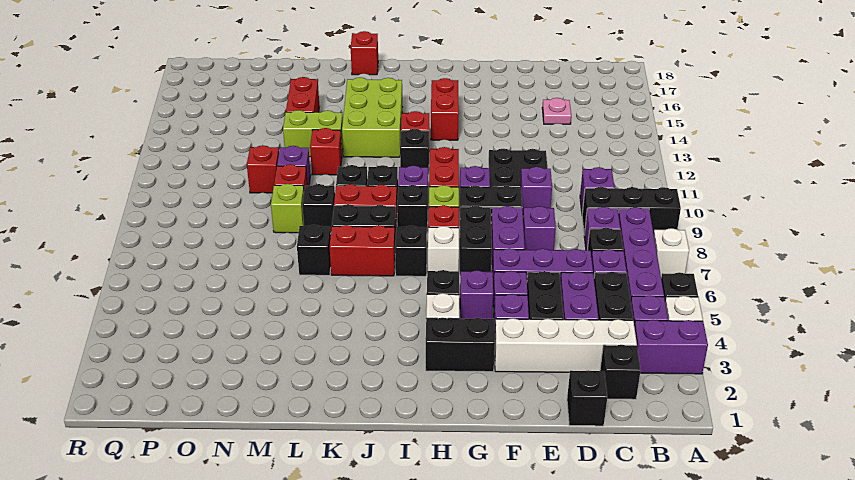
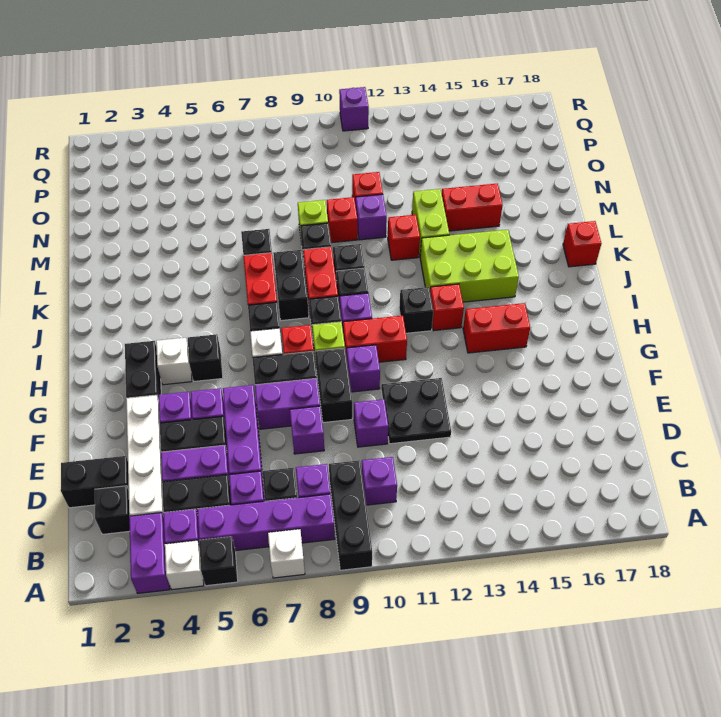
black brick D1 level 1 -> black brick D1:D2 level 1
pink plate D15 level 1 -> none
purple brick G5 level 1 -> purple brick R11 level 1

